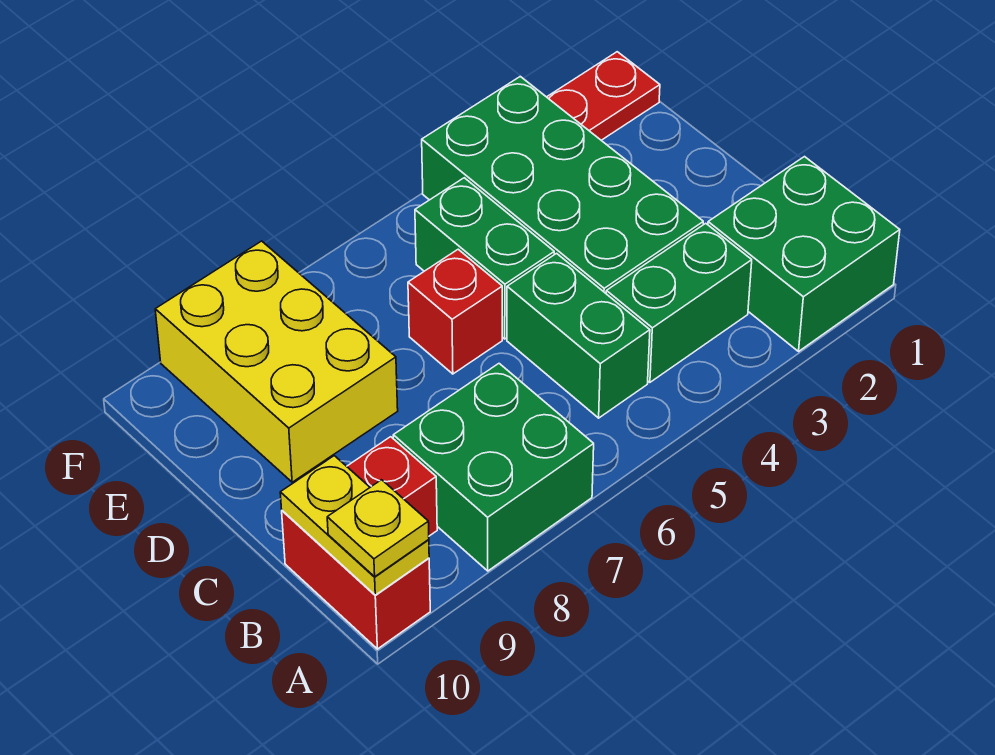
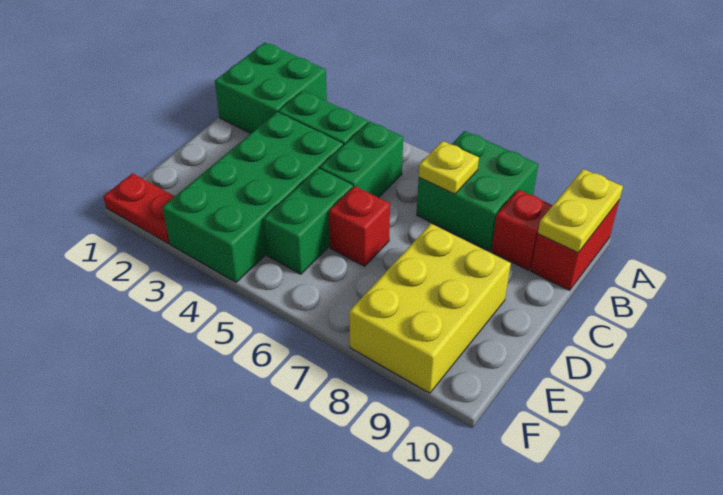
yellow plate A10 level 3 -> yellow plate B7 level 2

